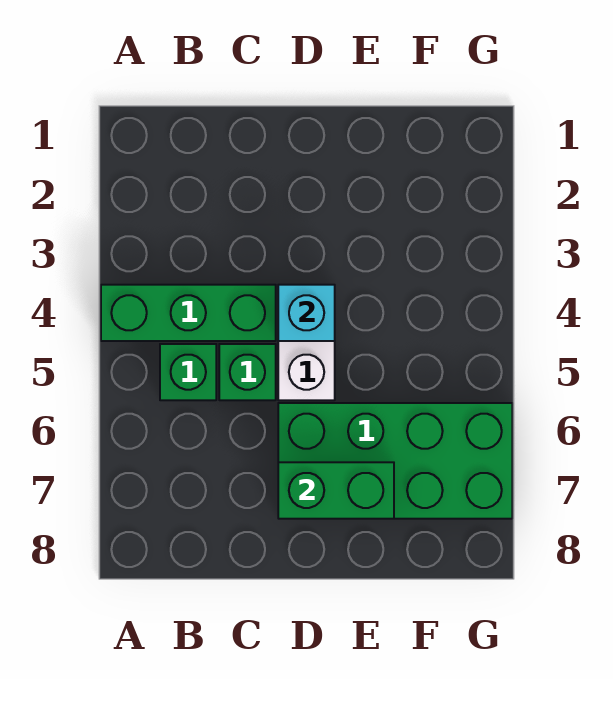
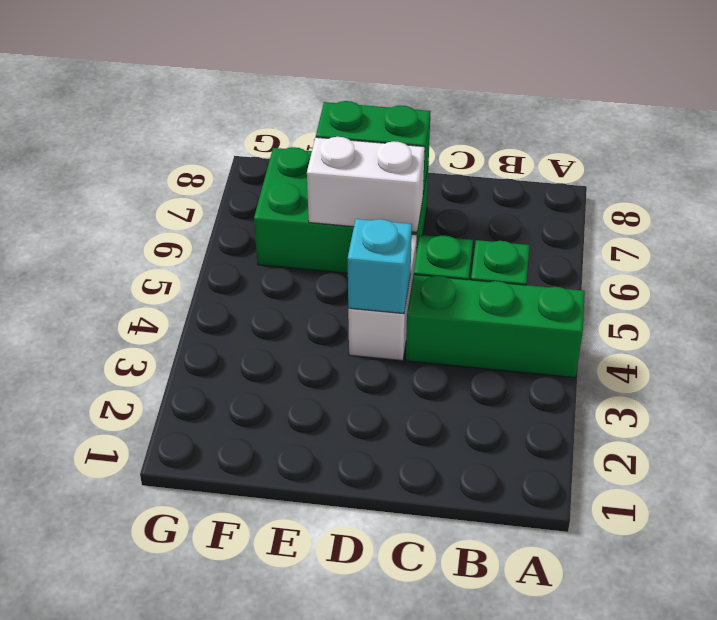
green brick D6:G7 level 1 -> green brick D6:F7 level 1
none -> white brick D6:E6 level 2

